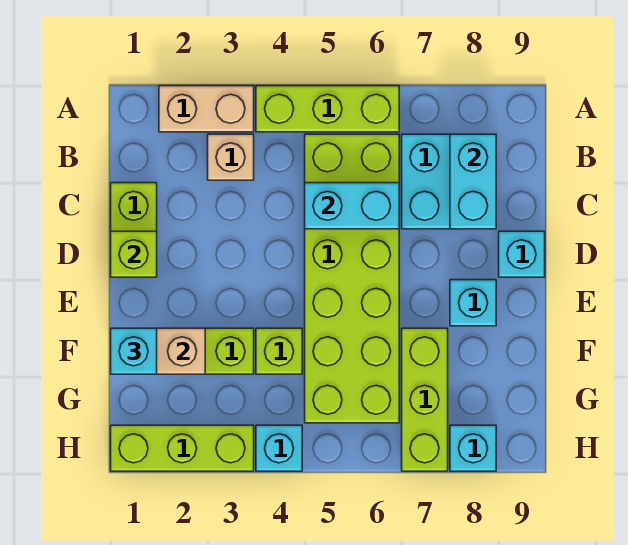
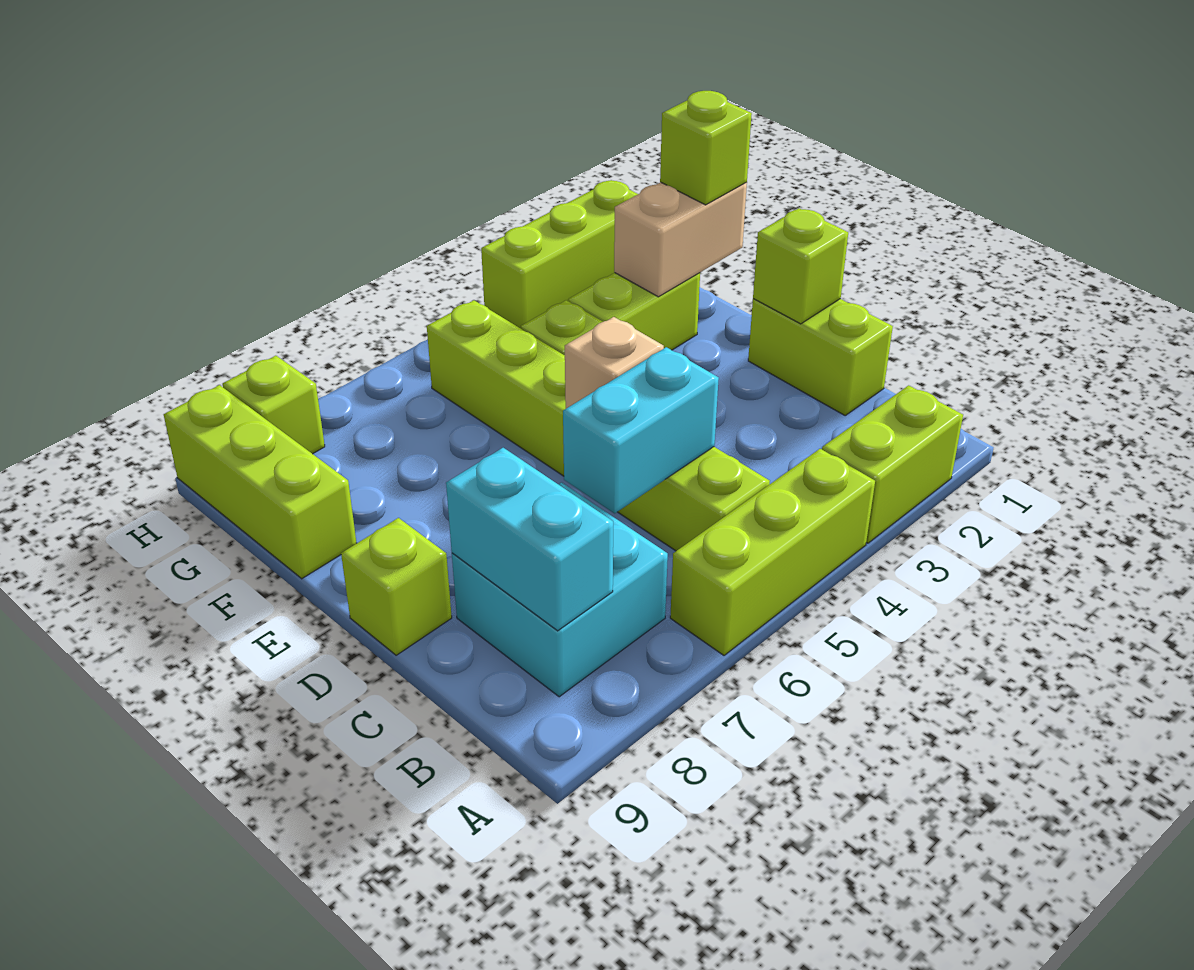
tan brick A2:A3 level 1 -> lime brick A2:A3 level 1
tan brick B3 level 1 -> tan brick D5 level 2
lime brick B5:G6 level 1 -> lime brick B5:G5 level 1
cyan brick D9 level 1 -> lime brick D9 level 1
cyan brick E8 level 1 -> none
cyan brick F1 level 3 -> lime brick F1 level 3
lime brick F7:H7 level 1 -> lime brick F9:H9 level 1
cyan brick H4 level 1 -> none
cyan brick H8 level 1 -> lime brick H8 level 1

